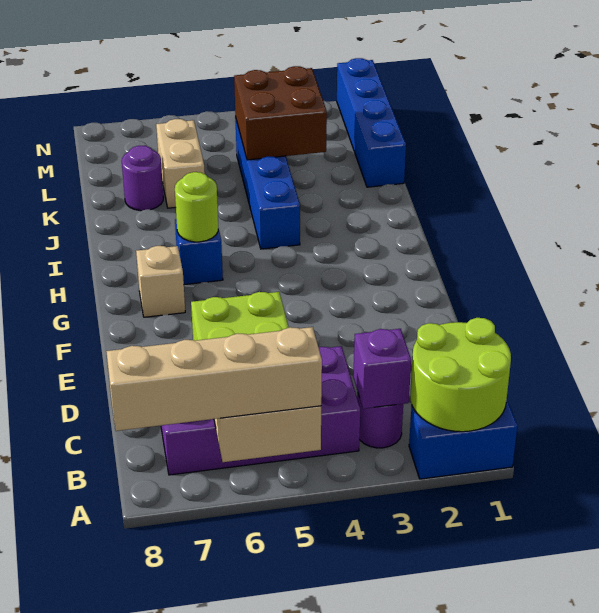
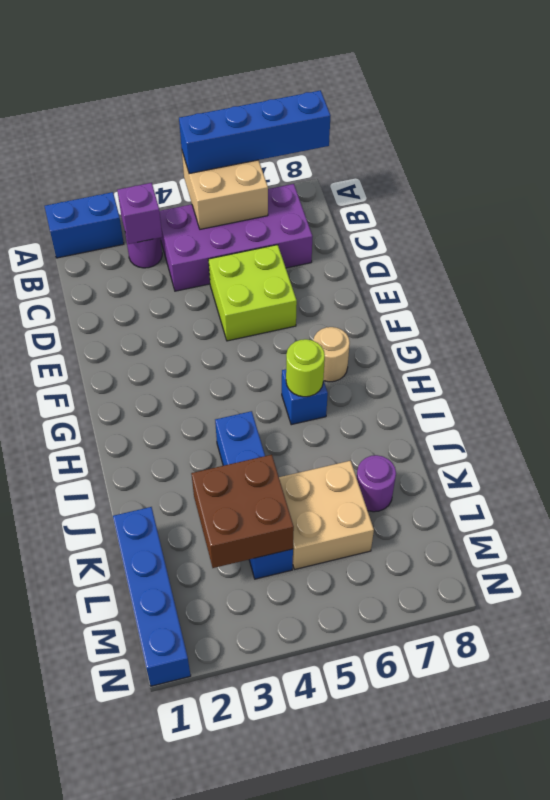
lime round brick A1:B2 level 2 -> none
tan brick A5:A8 level 3 -> blue brick A5:A8 level 3
tan brick G7 level 1 -> tan round brick G7 level 1
tan brick K6:L6 level 1 -> tan brick K5:L6 level 1

